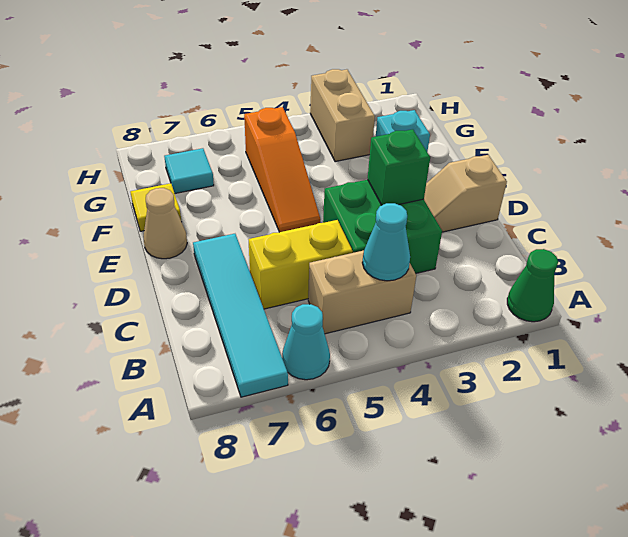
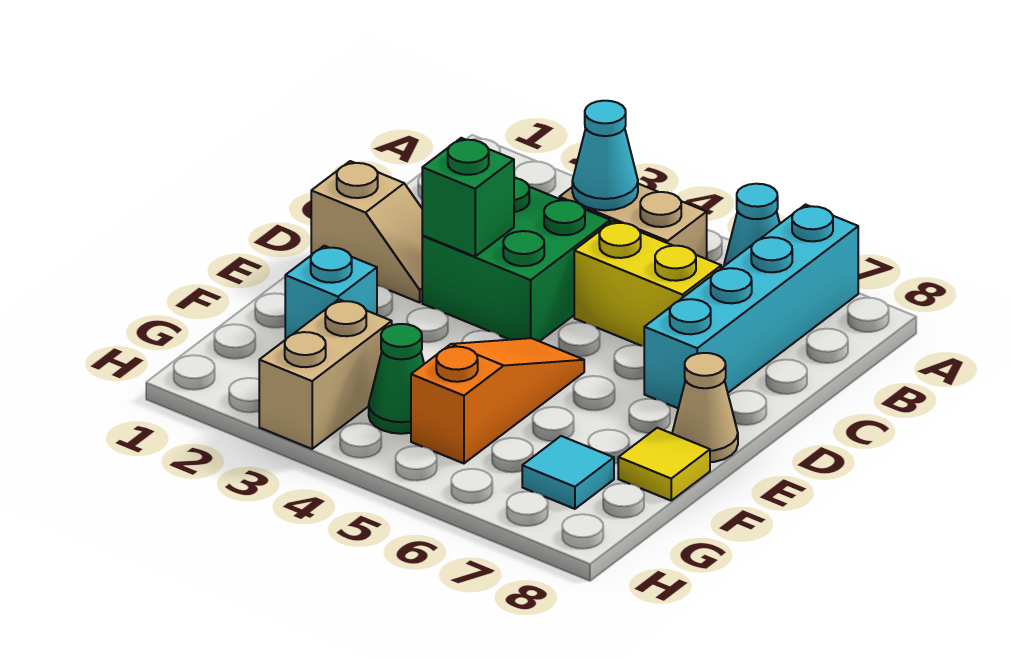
green cone A1 level 1 -> green cone G4 level 1
cyan tile A7:D7 level 1 -> cyan brick A7:D7 level 1

